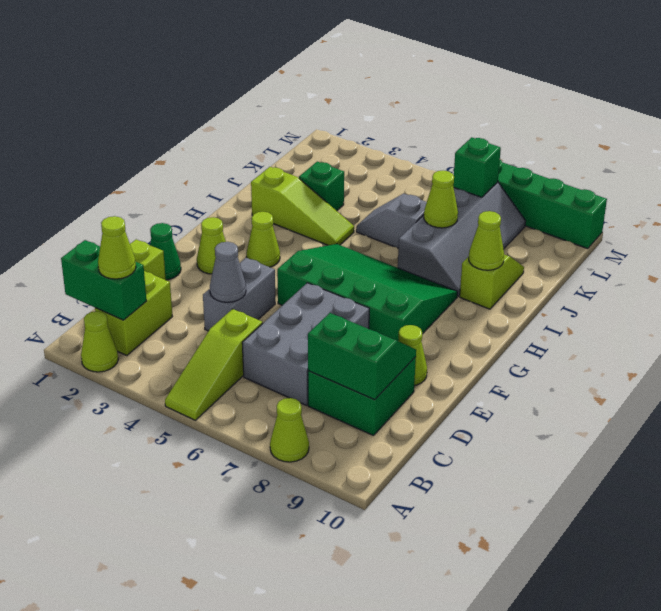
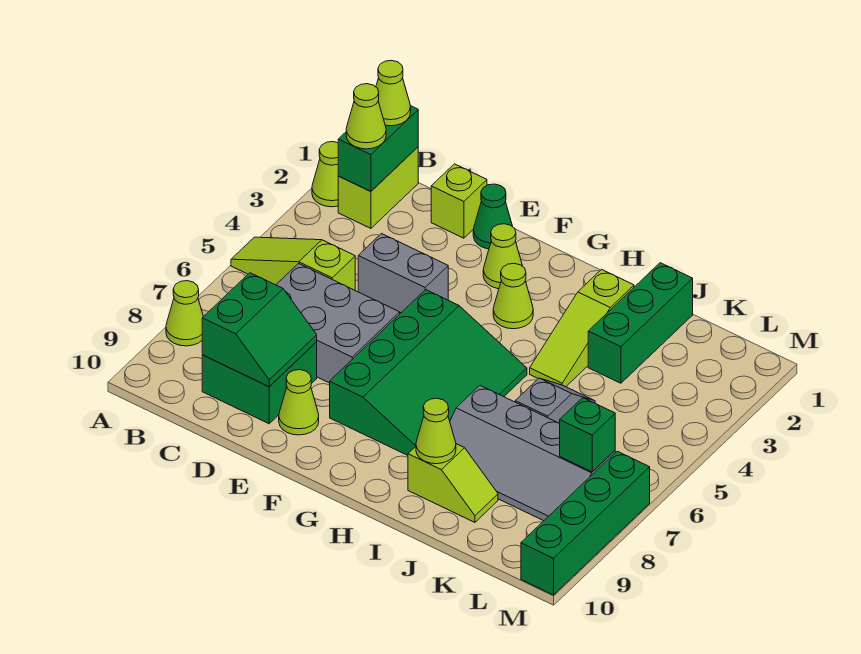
lime brick B2:C2 level 1 -> lime brick B1:B2 level 1
grey cone D4 level 2 -> none
green brick J3 level 1 -> green brick J1:J3 level 1
lime cone J7 level 2 -> lime cone B1 level 3

